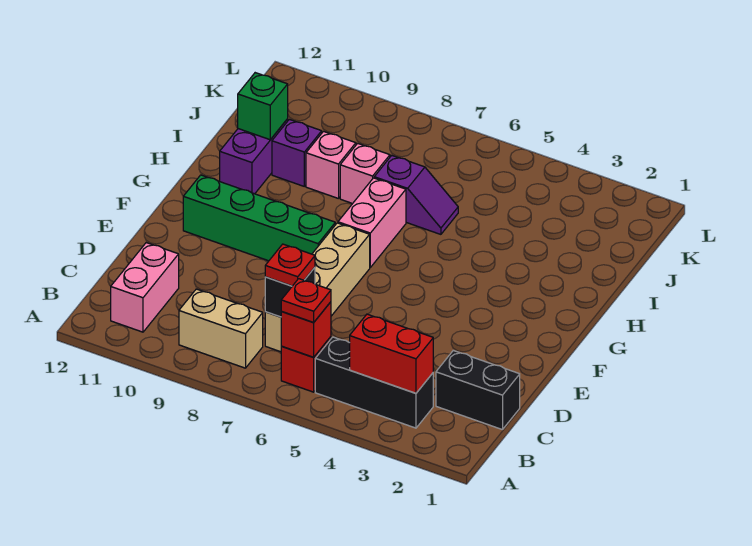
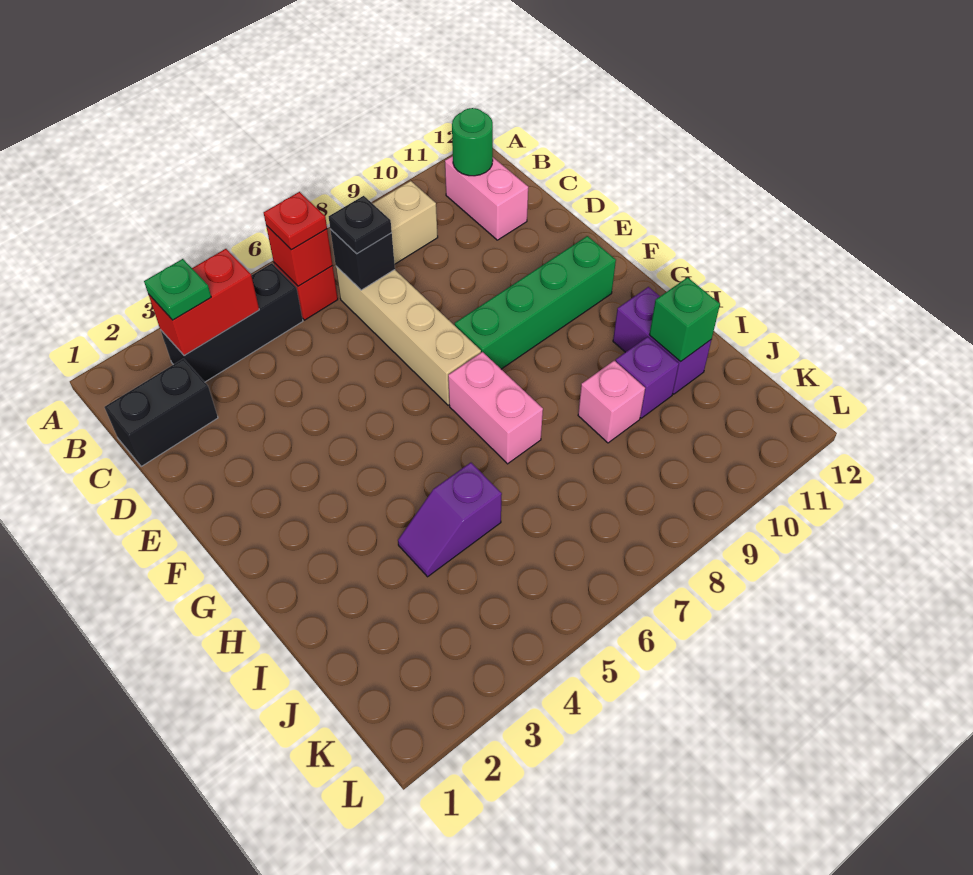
none -> green plate B3 level 3
none -> green round brick B11 level 2
red plate C7 level 3 -> black plate C7 level 3
purple slope I6:I7 level 1 top 7 -> purple slope I4:I5 level 1 top 5
pink brick I8 level 1 -> none

